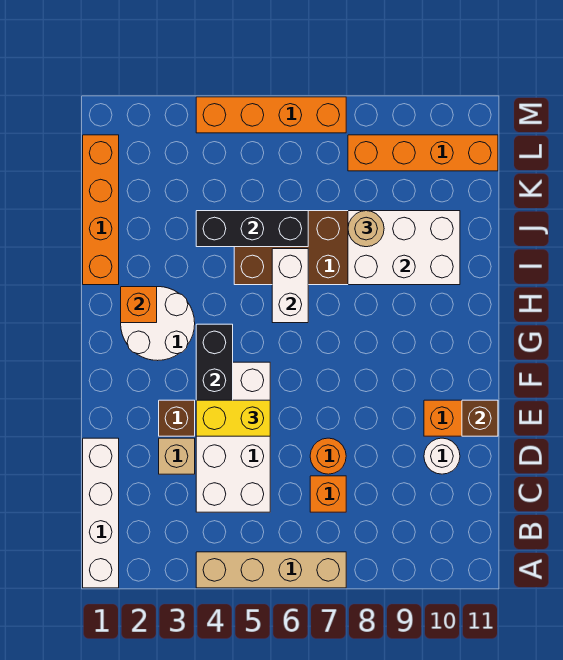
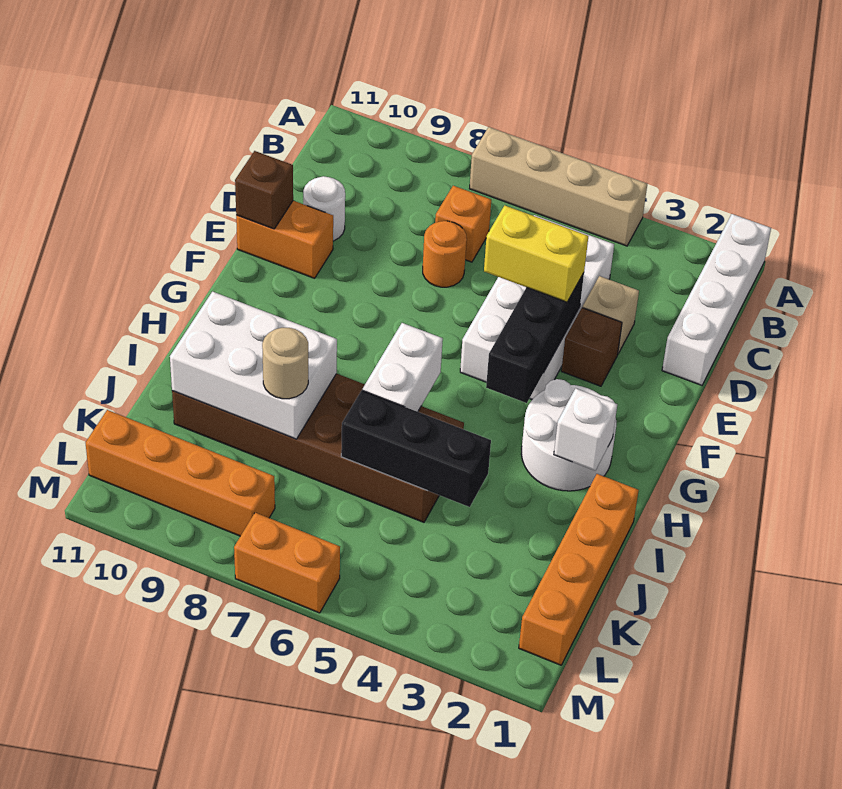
orange brick H2 level 2 -> white brick H2 level 2
orange brick M4:M7 level 1 -> orange brick M6:M7 level 1

